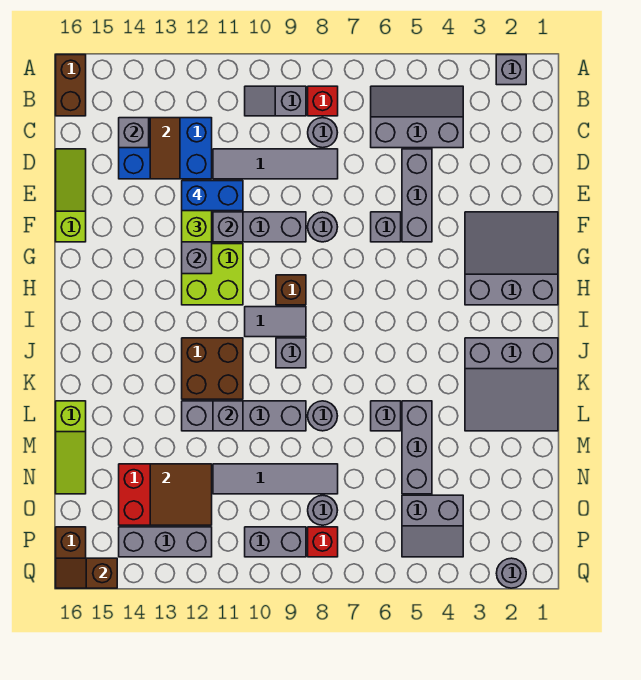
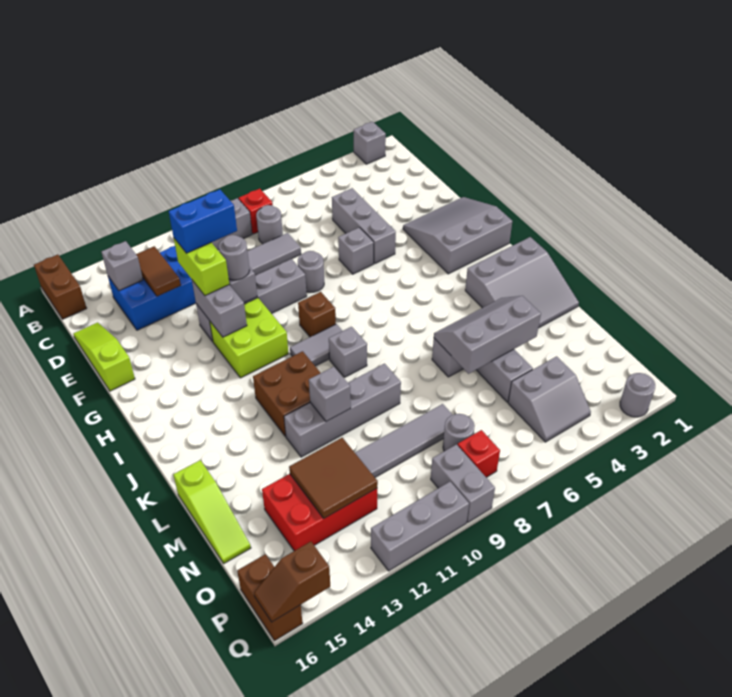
grey slope B4:C6 level 1 top C -> grey slope L4:M6 level 2 top M
grey round brick L8 level 1 -> grey round brick F11 level 3
grey brick P9:P10 level 1 -> grey brick P9:Q9 level 1
grey brick P12:P14 level 1 -> grey brick Q10:Q12 level 1

